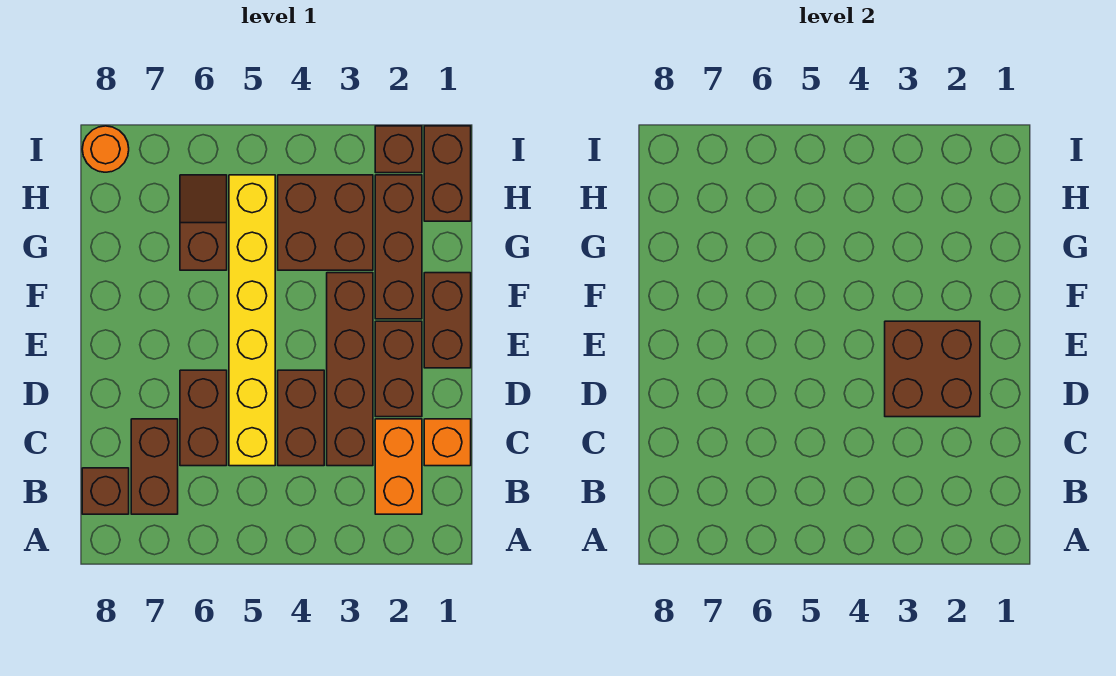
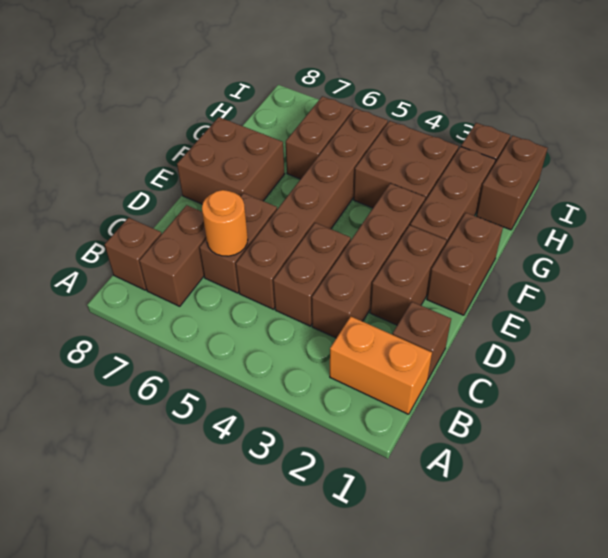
orange brick B2:C2 level 1 -> orange brick B1:B2 level 1
orange brick C1 level 1 -> brown brick C1 level 1
yellow brick C5:H5 level 1 -> brown brick C5:H5 level 1
brown brick D2:E3 level 2 -> brown brick E7:F8 level 1
brown slope G6:H6 level 1 top G -> brown brick G6:H6 level 1
orange round brick I8 level 1 -> orange round brick C6 level 2

